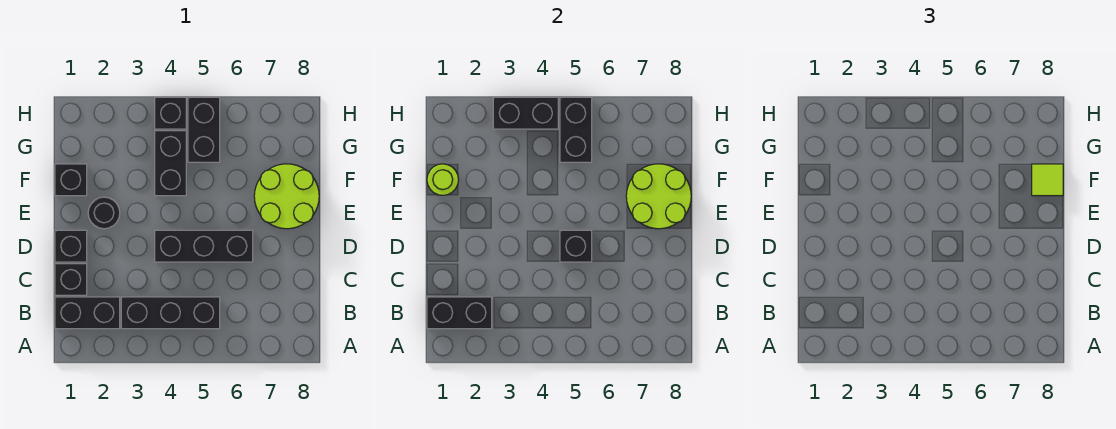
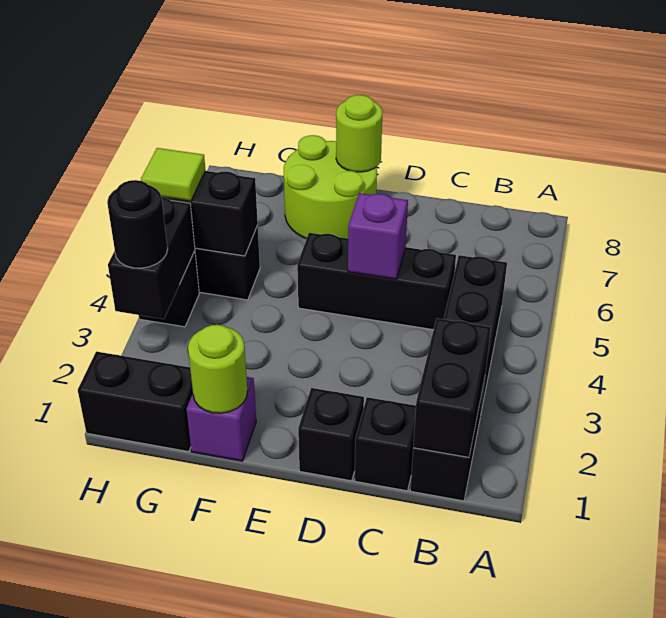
black brick D4:D6 level 1 -> black brick C5:E5 level 1
black brick D5 level 2 -> purple brick D5 level 2
black round brick E2 level 1 -> black round brick H3 level 3
lime round brick E7:F8 level 2 -> lime round brick E8 level 2
black brick F1 level 1 -> purple brick F1 level 1
black brick F4:G4 level 1 -> black brick G1:H1 level 1
lime tile F8 level 3 -> lime tile H5 level 3

